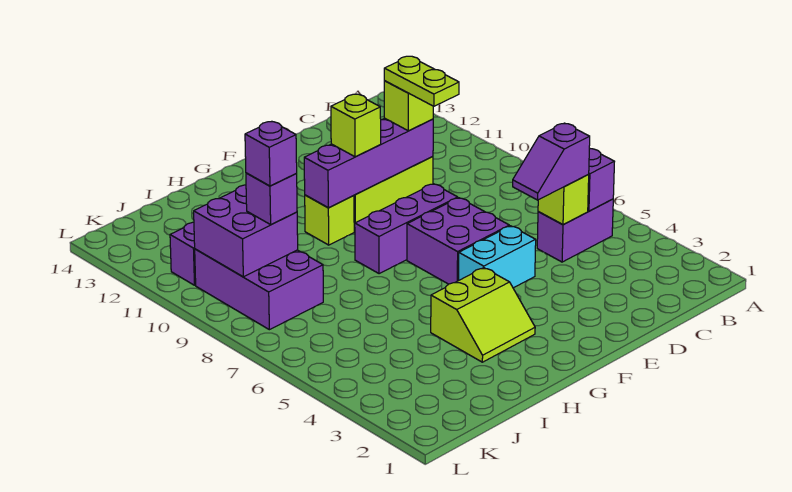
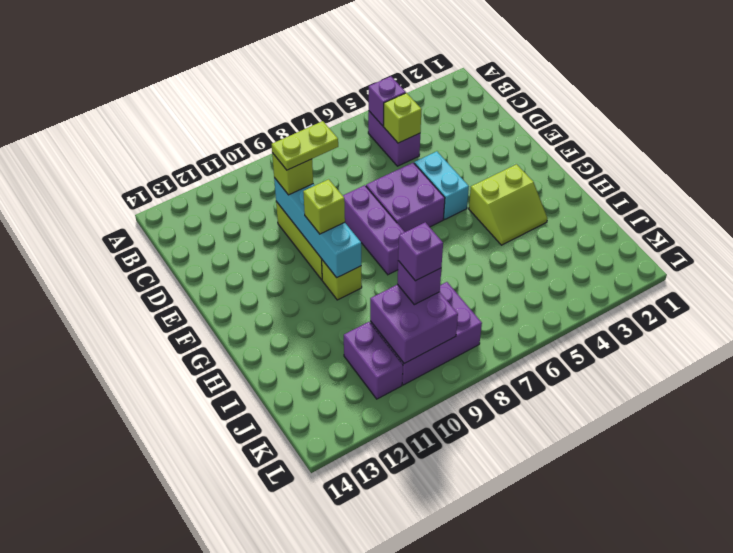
purple slope C5:D5 level 3 top C -> none
purple brick D10:G10 level 2 -> cyan brick D10:G10 level 2
lime slope G3:H4 level 1 top 4 -> lime slope G3:H4 level 1 top G

